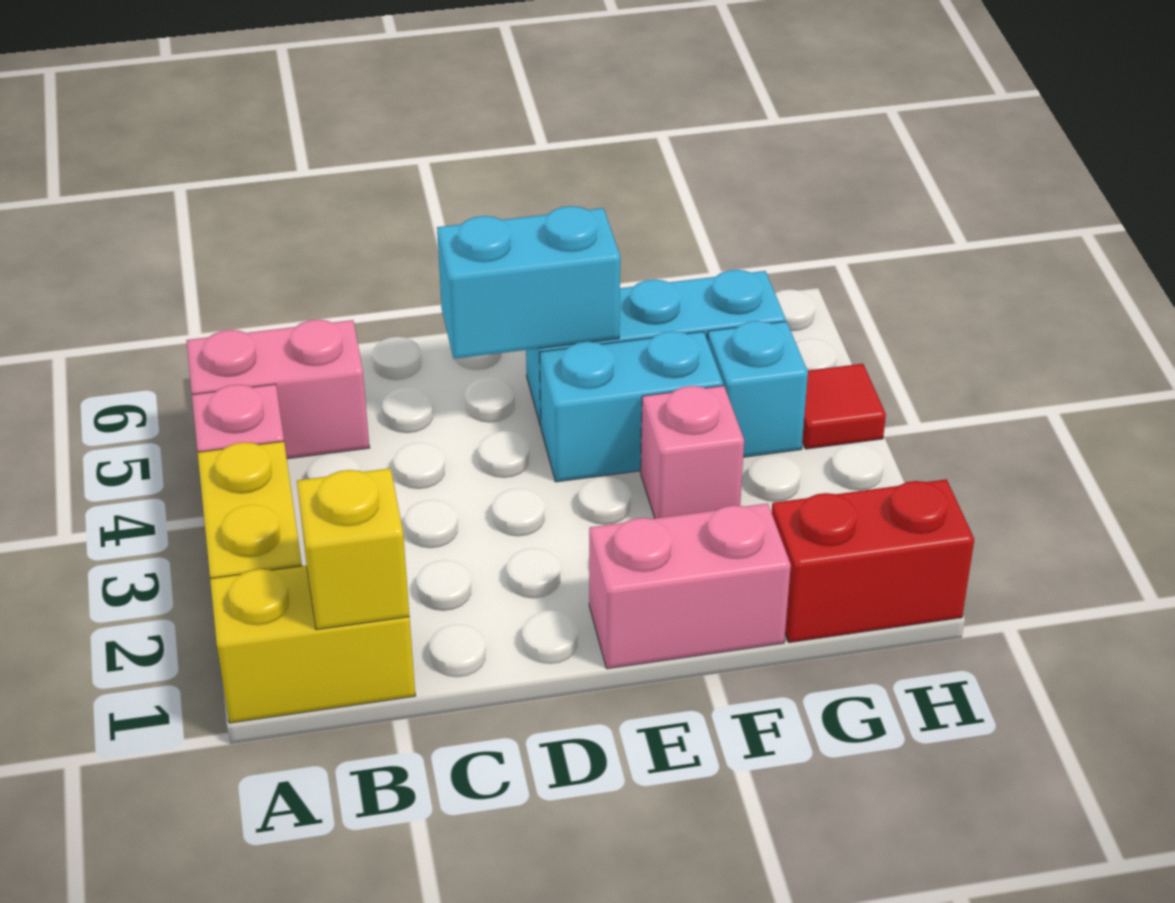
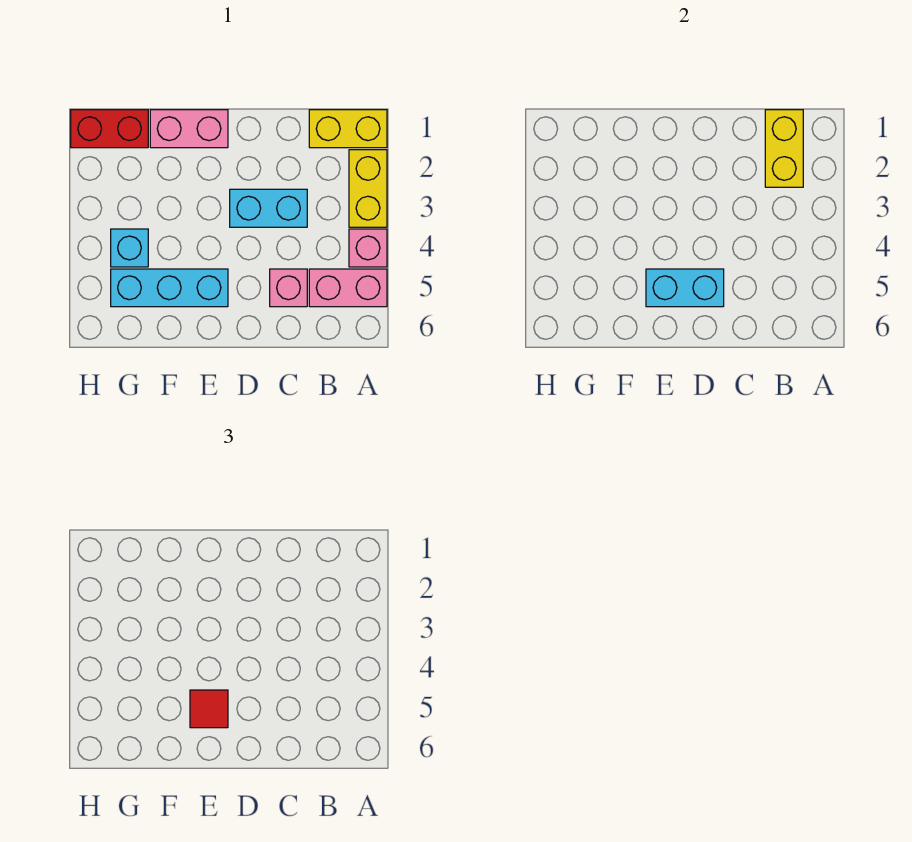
yellow brick B1 level 2 -> yellow brick B1:B2 level 2
cyan brick E4:F4 level 1 -> cyan brick C3:D3 level 1
pink brick F3 level 1 -> pink brick C5 level 1
red tile H4 level 1 -> red tile E5 level 3

